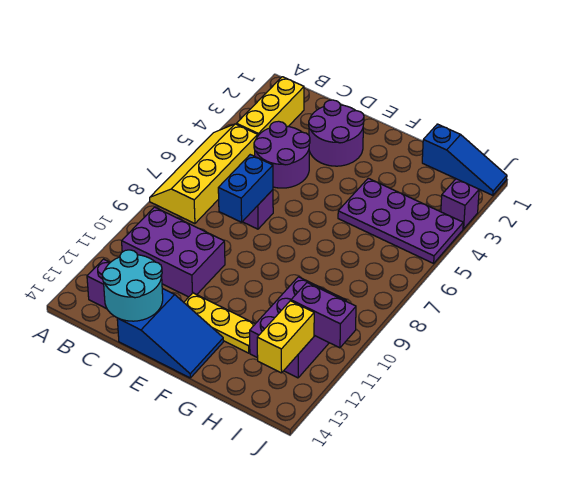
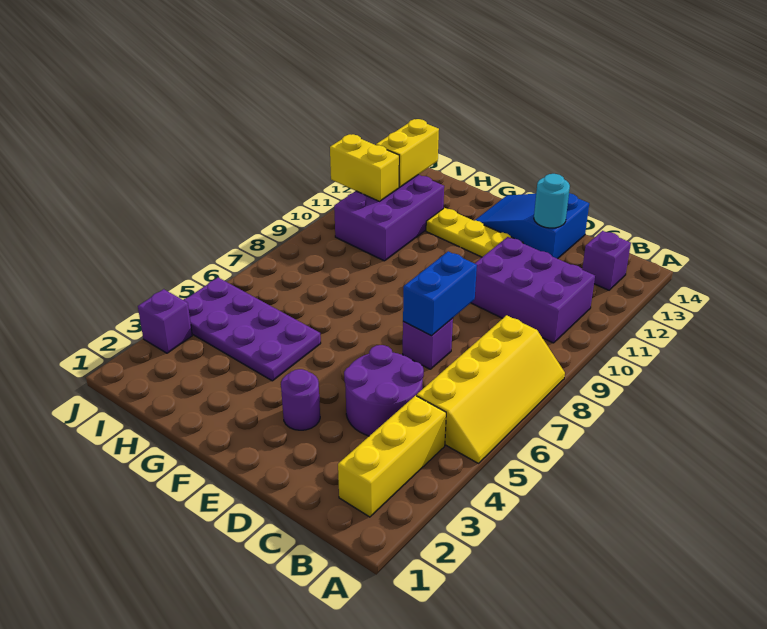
cyan round brick C13:D14 level 2 -> cyan round brick D13 level 2
purple round brick D2:E3 level 1 -> purple round brick E3 level 1
blue slope H1:J1 level 1 top H -> none
purple brick I11:J11 level 2 -> yellow brick I11:J11 level 2

